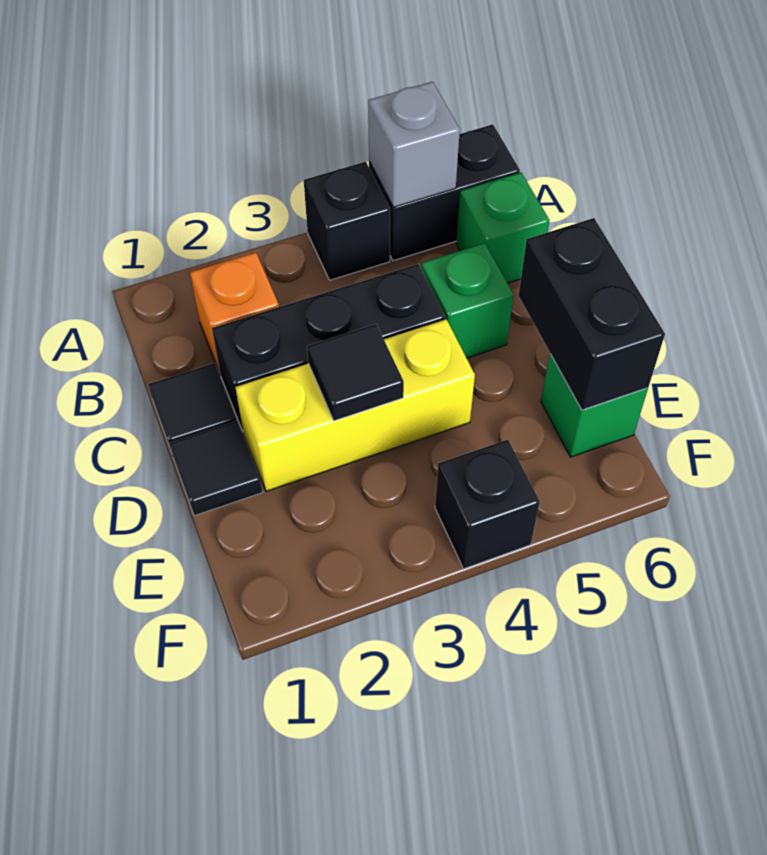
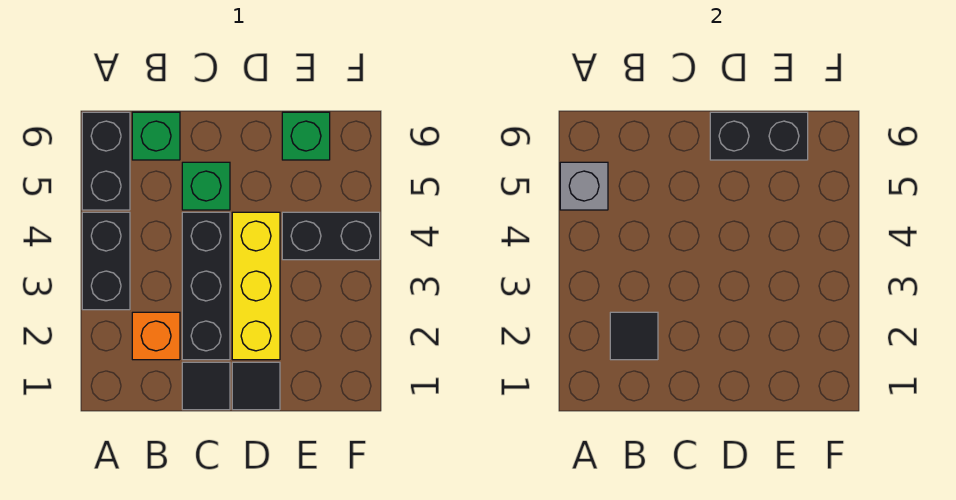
black brick A4 level 1 -> black brick A3:A4 level 1
black tile D3 level 2 -> black tile B2 level 2
black brick F4 level 1 -> black brick E4:F4 level 1

